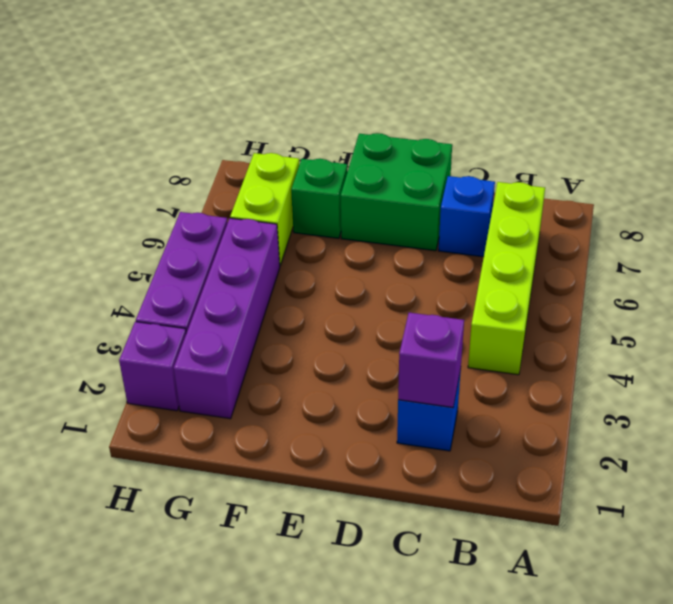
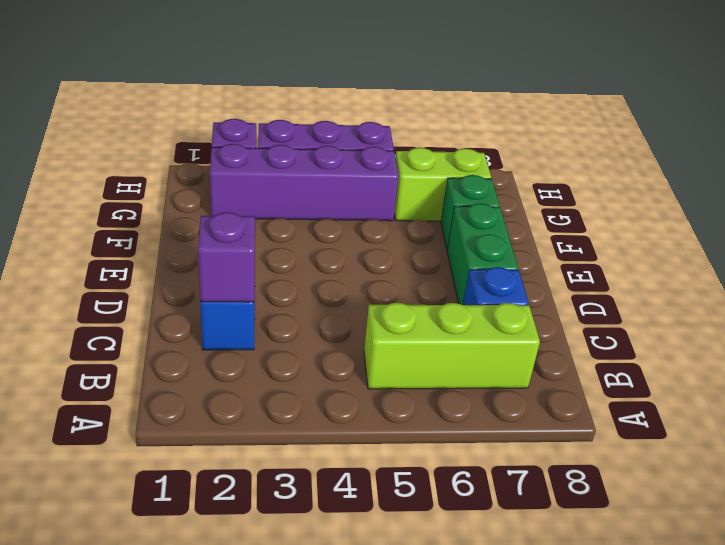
lime brick B4:B7 level 1 -> lime brick B5:B7 level 1
green brick D7:E8 level 1 -> green brick D7:E7 level 1

